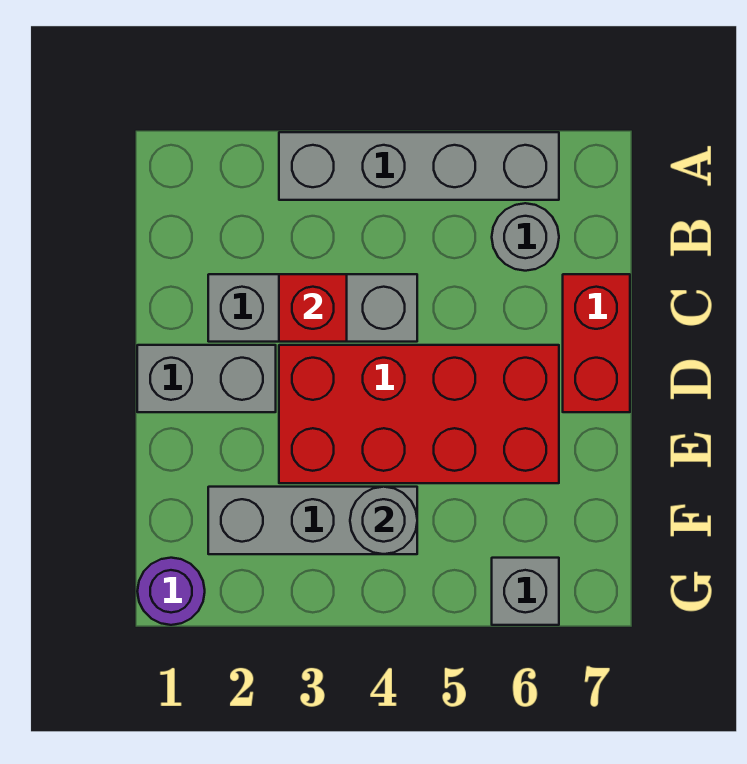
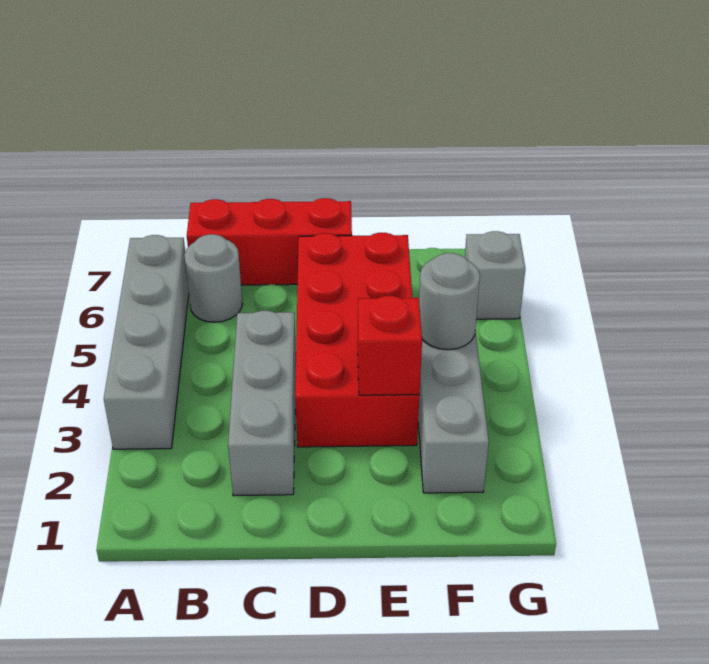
red brick C3 level 2 -> red brick E3 level 2
red brick C7:D7 level 1 -> red brick B7:D7 level 1
grey brick D1:D2 level 1 -> none
purple round brick G1 level 1 -> none

